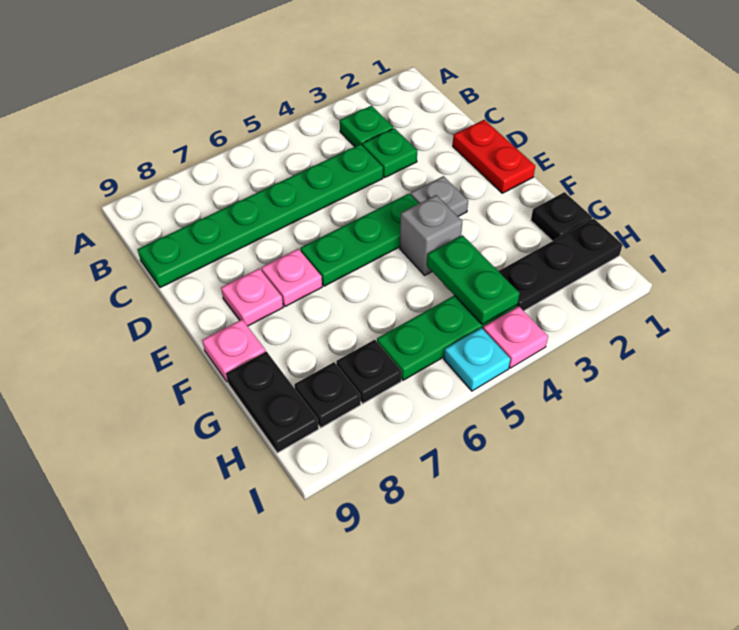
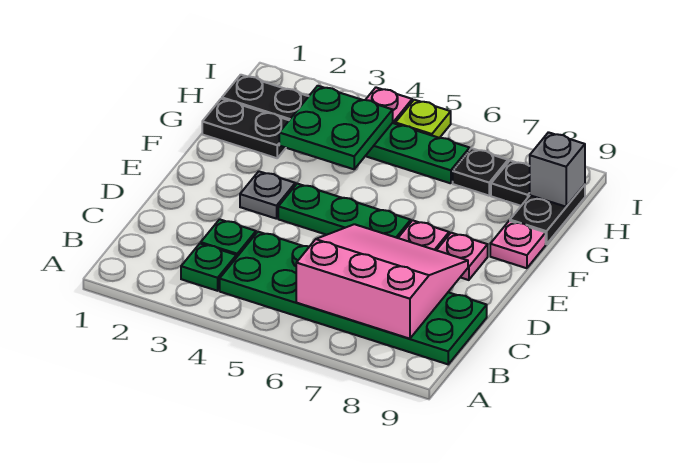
none -> pink slope B6:D8 level 2 top B
green plate C4:C9 level 1 -> green plate B4:C9 level 1
red plate D1:E1 level 1 -> none
grey brick F4 level 1 -> grey brick H9 level 2
black plate G1 level 1 -> black plate G1:G2 level 1
green plate G4:H4 level 2 -> green plate G3:H4 level 2
cyan plate I5 level 1 -> lime plate I5 level 1

